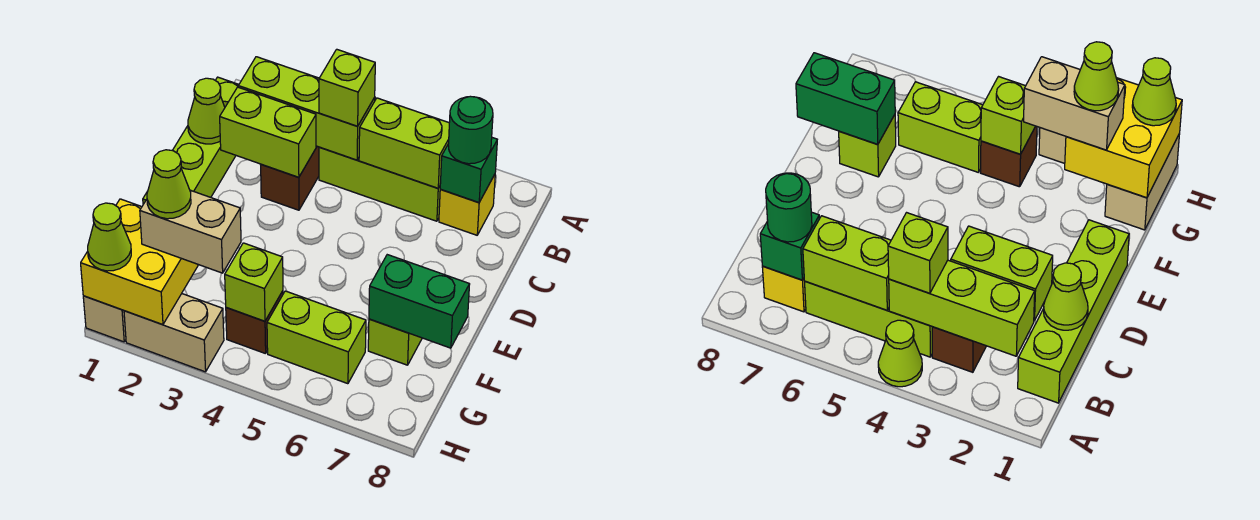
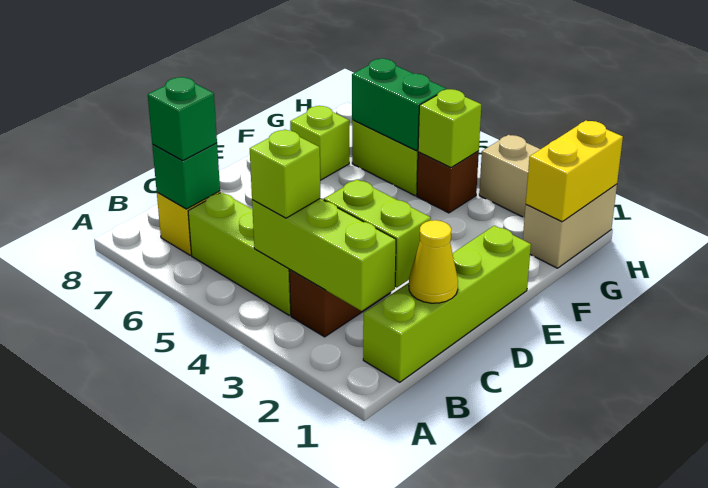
lime cone A4 level 1 -> none
lime brick B5:B6 level 2 -> none
green round brick B7 level 3 -> green brick B7 level 3
lime cone C1 level 2 -> yellow cone C1 level 2
green brick F7:F8 level 2 -> green brick G5:G6 level 2
yellow brick G1:H2 level 2 -> yellow brick G1:H1 level 2
tan brick G2:G3 level 3 -> none
lime cone G2 level 4 -> none
lime cone H1 level 3 -> none

